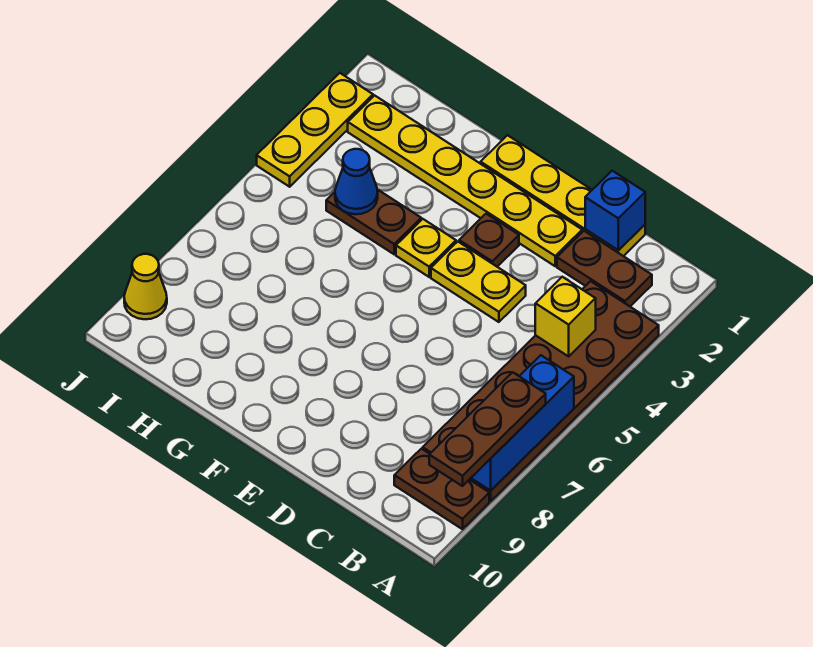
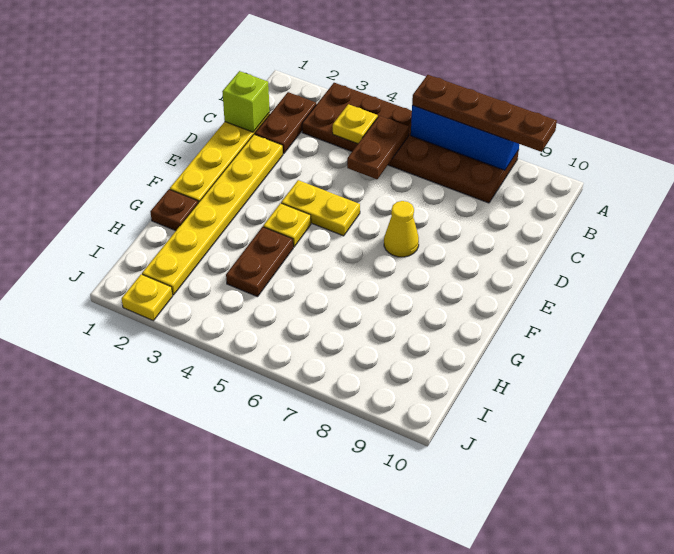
brown plate A7:A9 level 3 -> brown plate A6:A9 level 3
brown plate A9:B9 level 1 -> brown plate B5:C5 level 2
yellow brick B4 level 2 -> yellow plate B4 level 2
blue brick C1 level 2 -> lime brick C1 level 2
yellow plate D4:E4 level 1 -> yellow plate E4:E5 level 1
brown plate E3 level 1 -> brown plate G1 level 1
blue cone H4 level 2 -> none
yellow plate J2:J4 level 1 -> yellow plate J2 level 1
yellow cone J9 level 1 -> yellow cone E7 level 1

